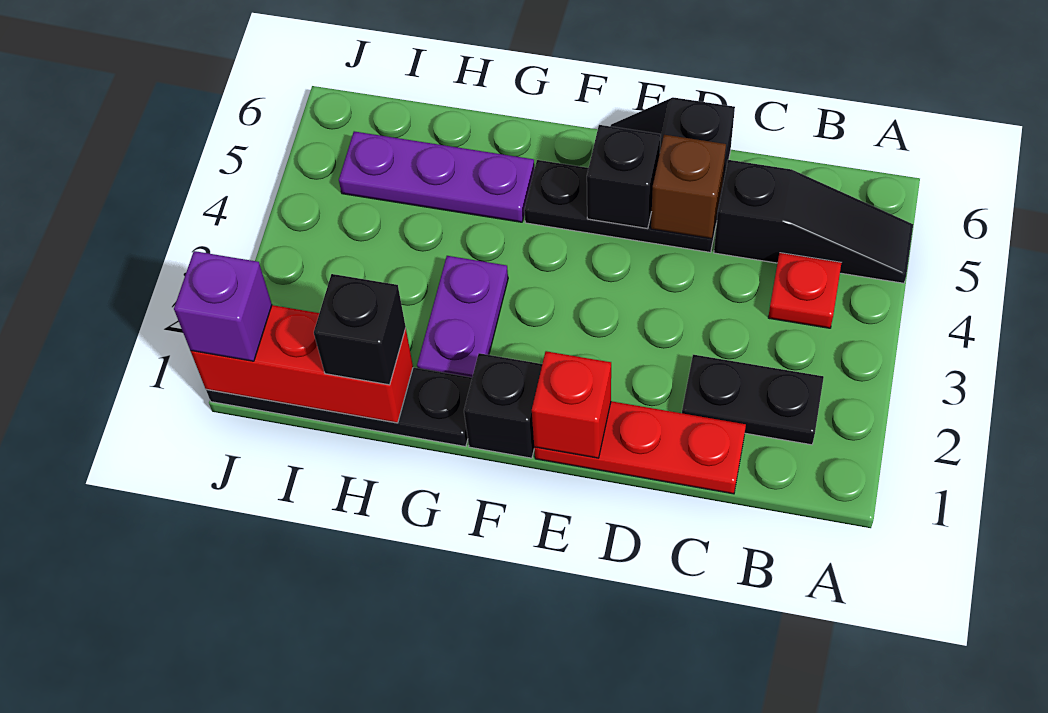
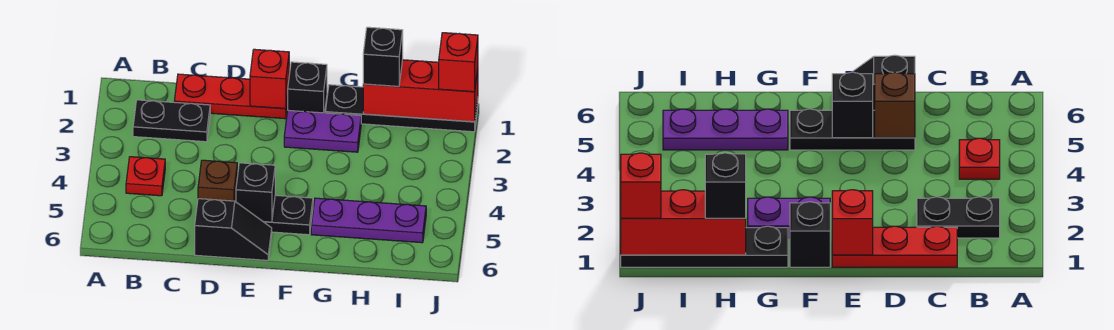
black slope A5:C5 level 1 top C -> none
purple plate G2:G3 level 1 -> purple plate F2:G2 level 1
purple brick J1 level 3 -> red brick J1 level 3

